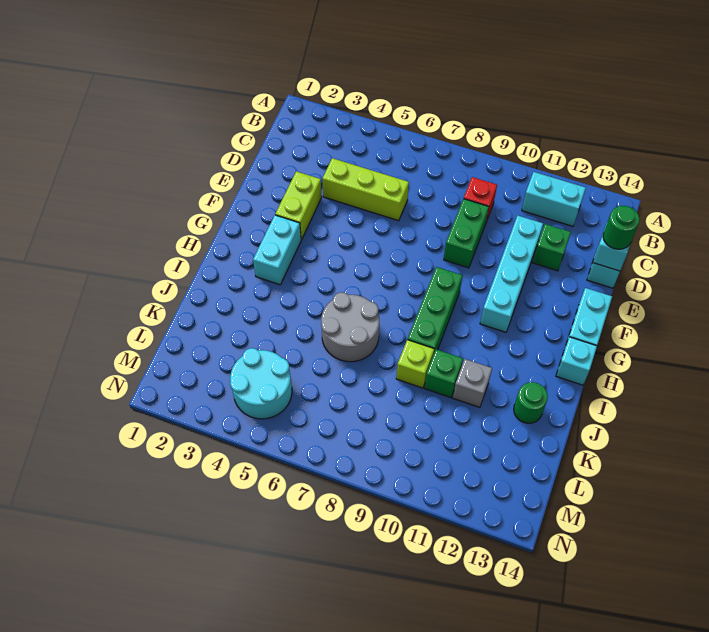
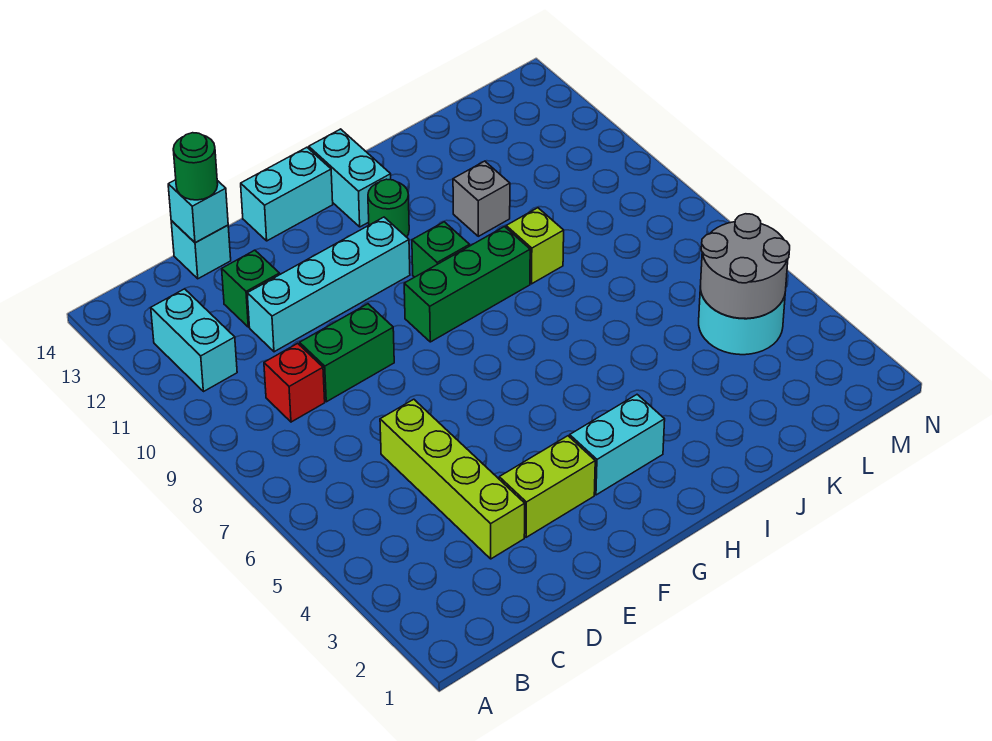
lime brick D4:D6 level 1 -> lime brick D3:D6 level 1
cyan brick H14 level 1 -> cyan brick H13:H14 level 1
grey round brick I6:J7 level 1 -> grey round brick L4:M5 level 2
green brick J10 level 1 -> green brick H10 level 1
green round brick J13 level 1 -> green round brick H12 level 1

